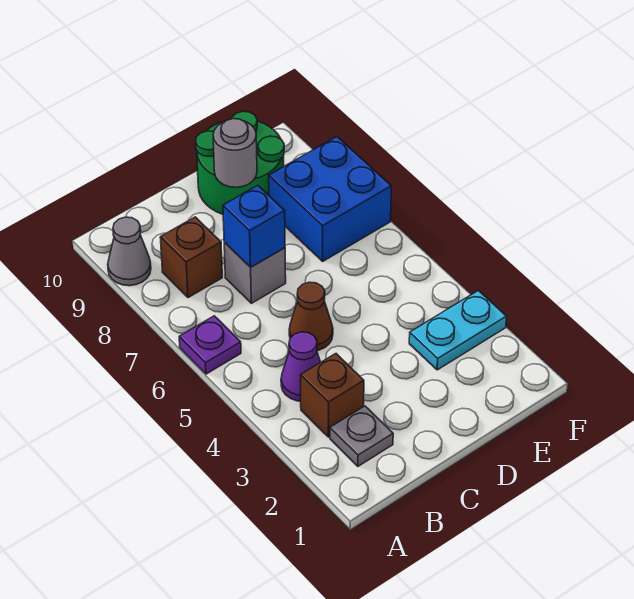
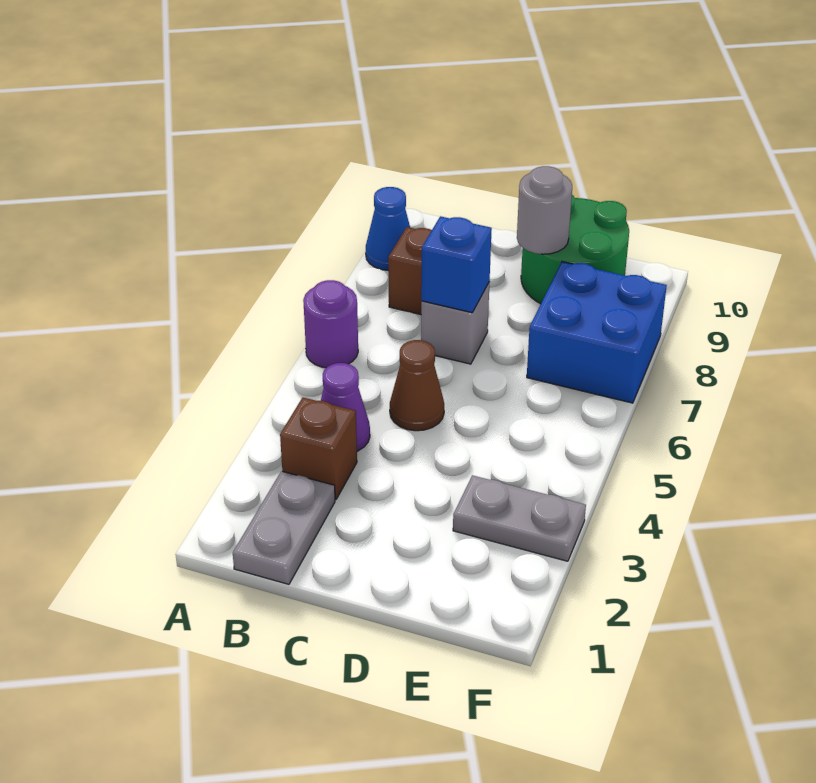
purple plate A6 level 1 -> purple round brick A6 level 1
grey cone A9 level 1 -> blue cone A9 level 1
grey plate B2 level 1 -> grey plate B1:B2 level 1
cyan plate E3:F3 level 1 -> grey plate E3:F3 level 1

